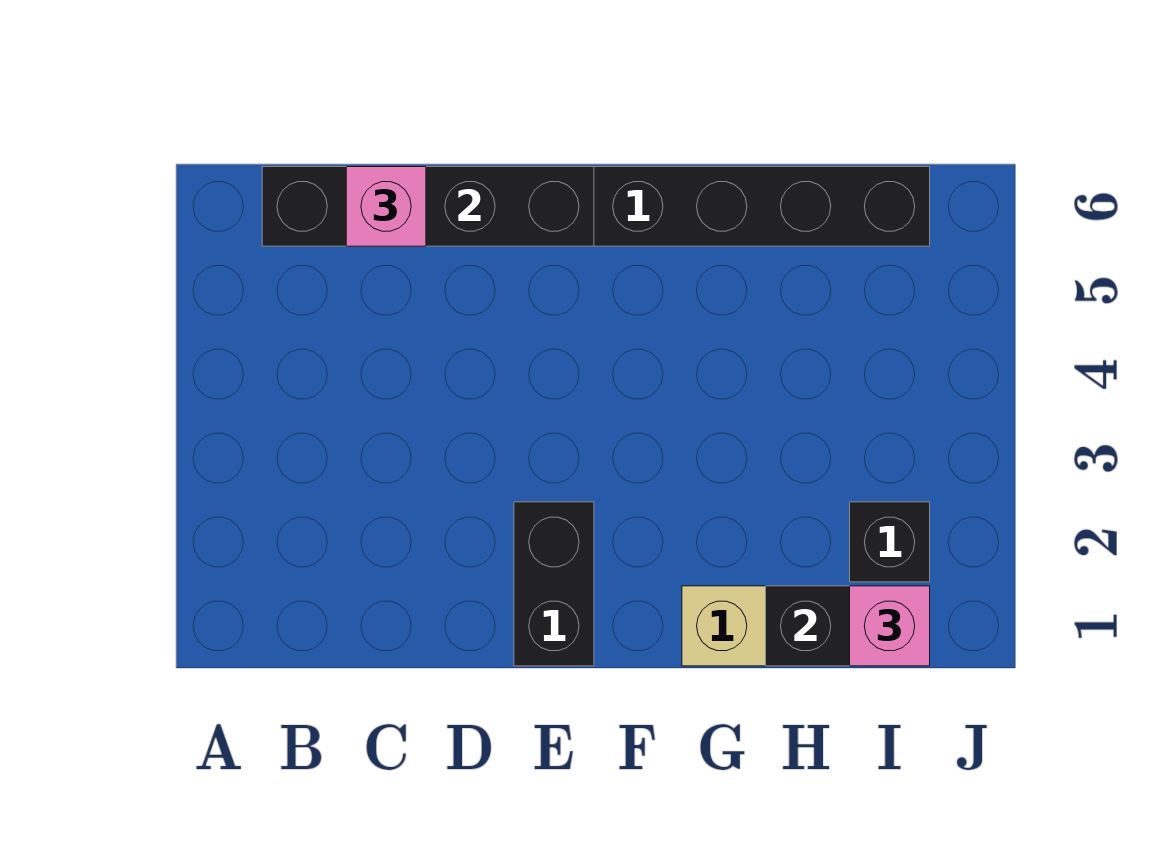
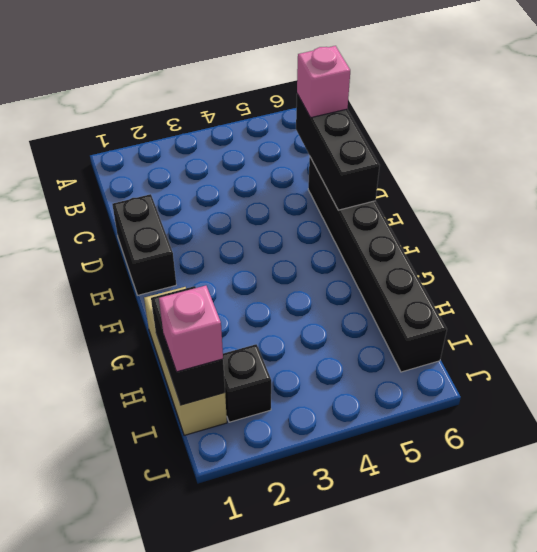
black brick B6:E6 level 2 -> black brick C6:E6 level 2
black brick E1:E2 level 1 -> black brick D1:E1 level 1

